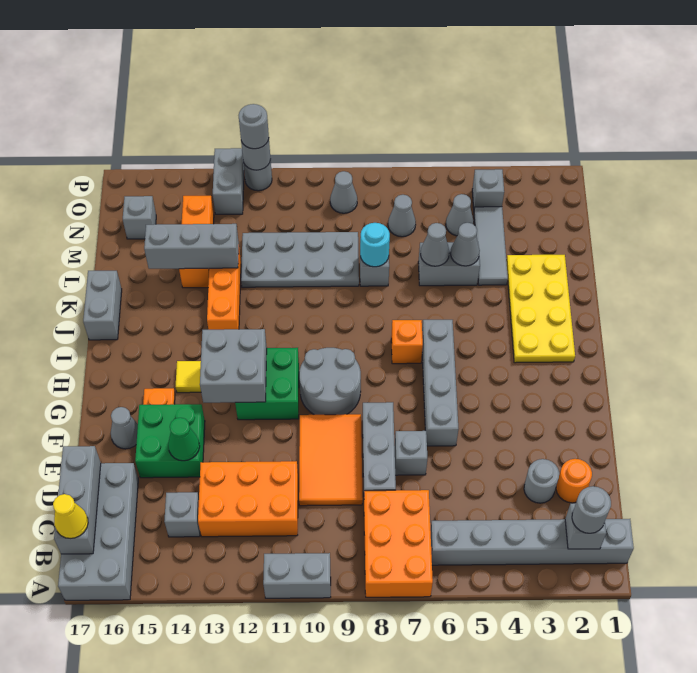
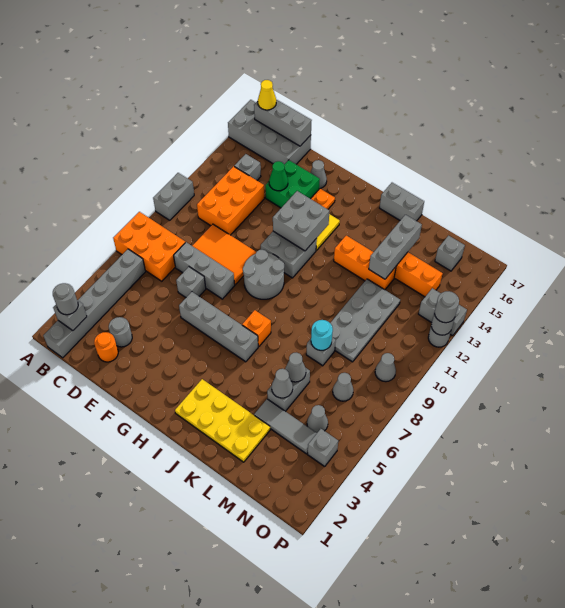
green brick G11:H12 level 1 -> grey brick G11:H12 level 1

